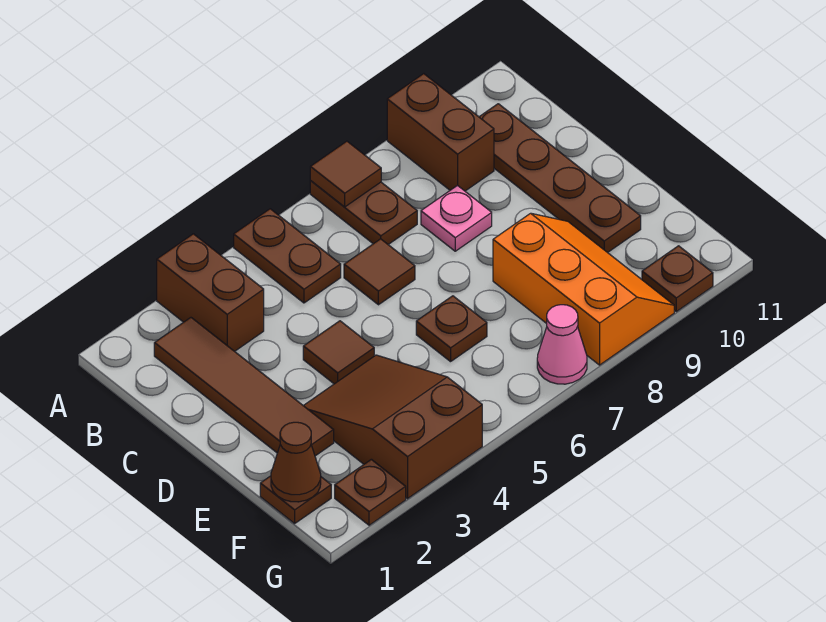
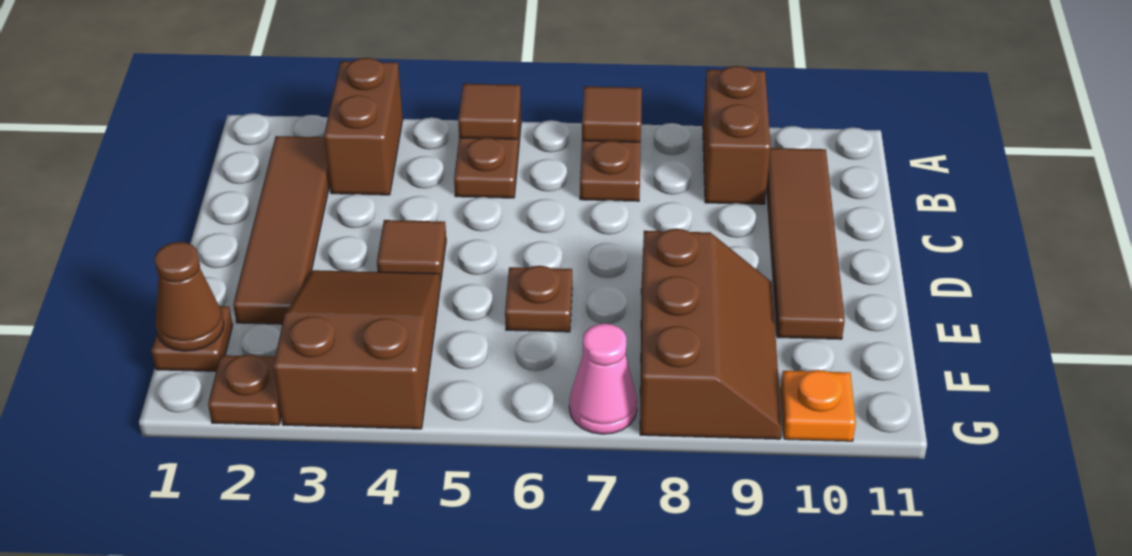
brown plate B10:E10 level 1 -> brown tile B10:E10 level 1
brown tile C6 level 1 -> brown tile A5 level 2
pink plate C8 level 1 -> none
orange slope E8:G9 level 1 top 8 -> brown slope E8:G9 level 1 top 8
brown plate G10 level 1 -> orange plate G10 level 1

